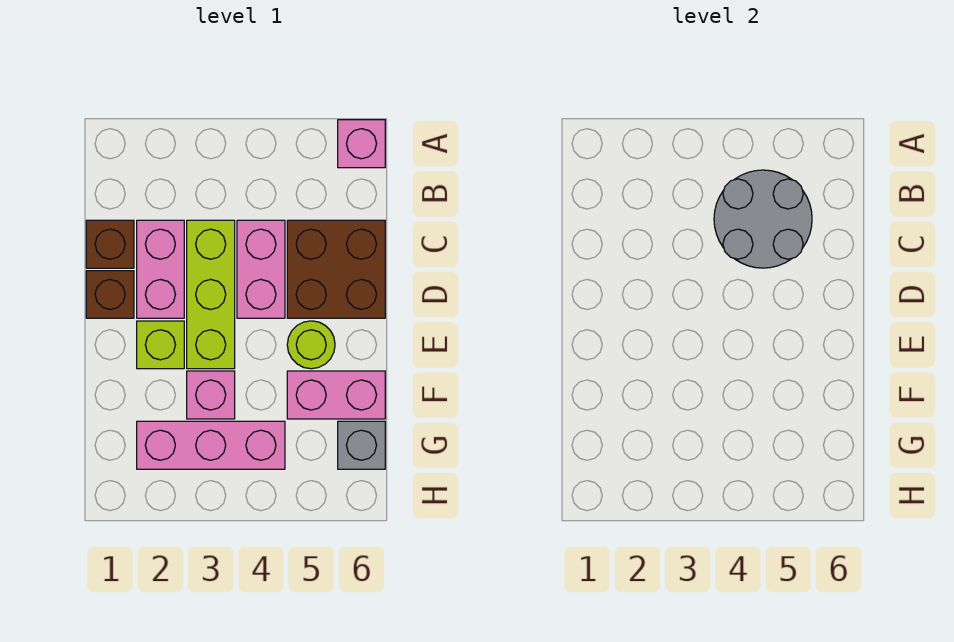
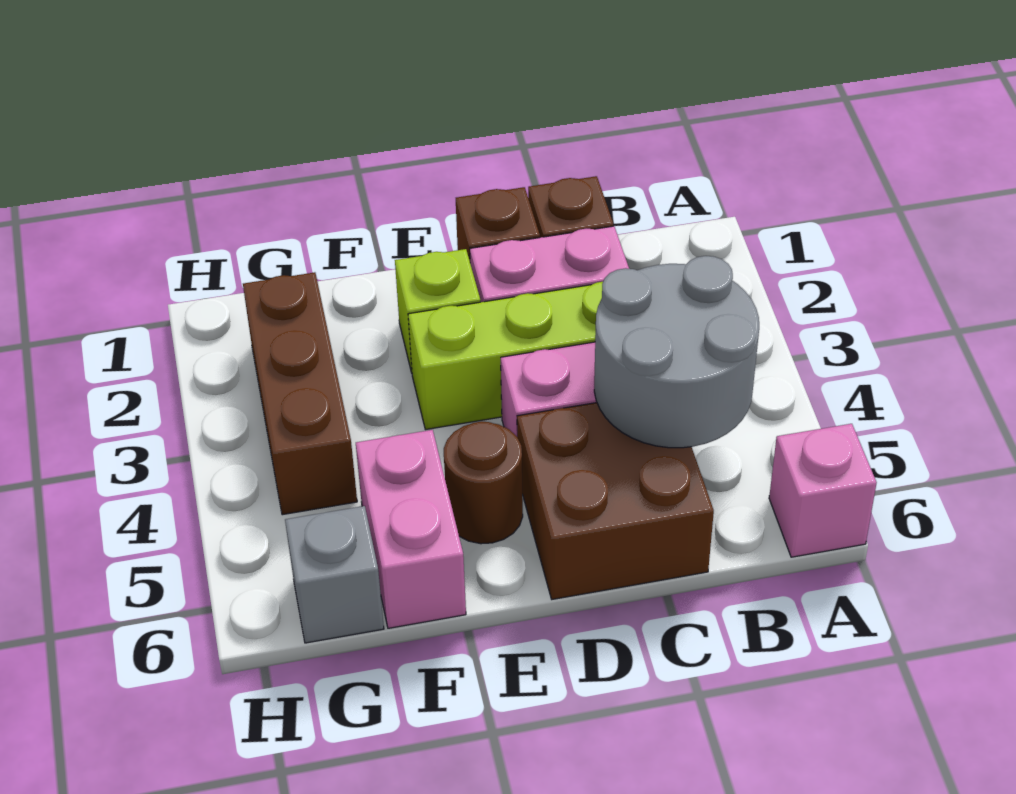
lime round brick E5 level 1 -> brown round brick E5 level 1
pink brick F3 level 1 -> none
pink brick G2:G4 level 1 -> brown brick G2:G4 level 1

